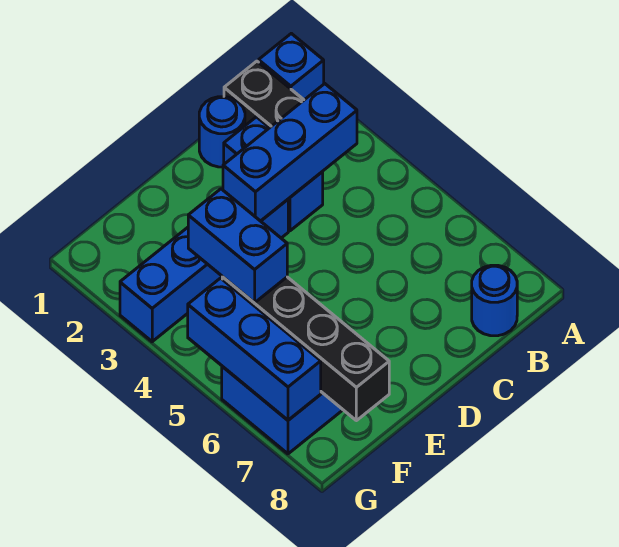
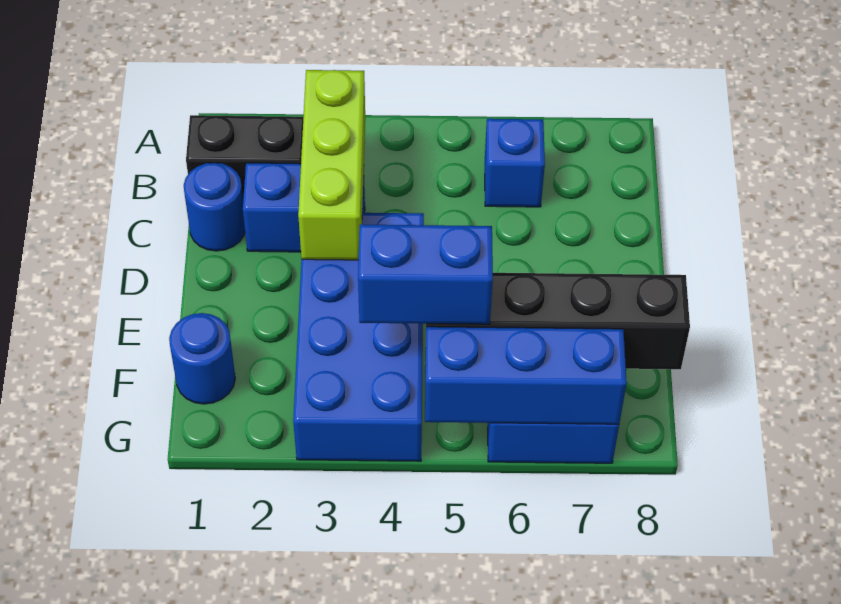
blue brick A1 level 1 -> blue brick B6 level 1
blue brick B3:D3 level 2 -> lime brick B3:D3 level 2
blue round brick B8 level 1 -> blue round brick F1 level 1
blue brick D3:G3 level 1 -> blue brick D3:G4 level 1

